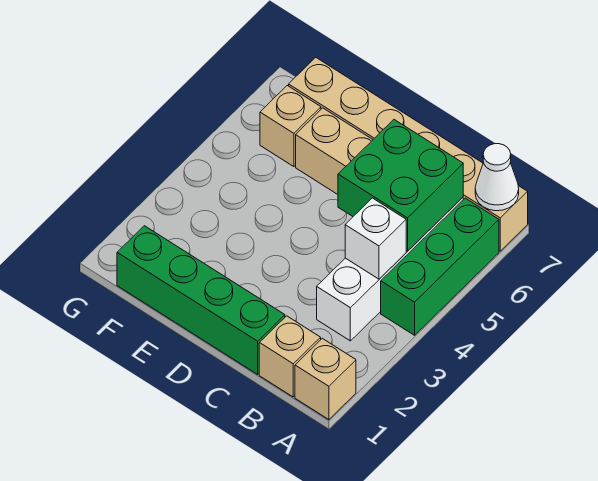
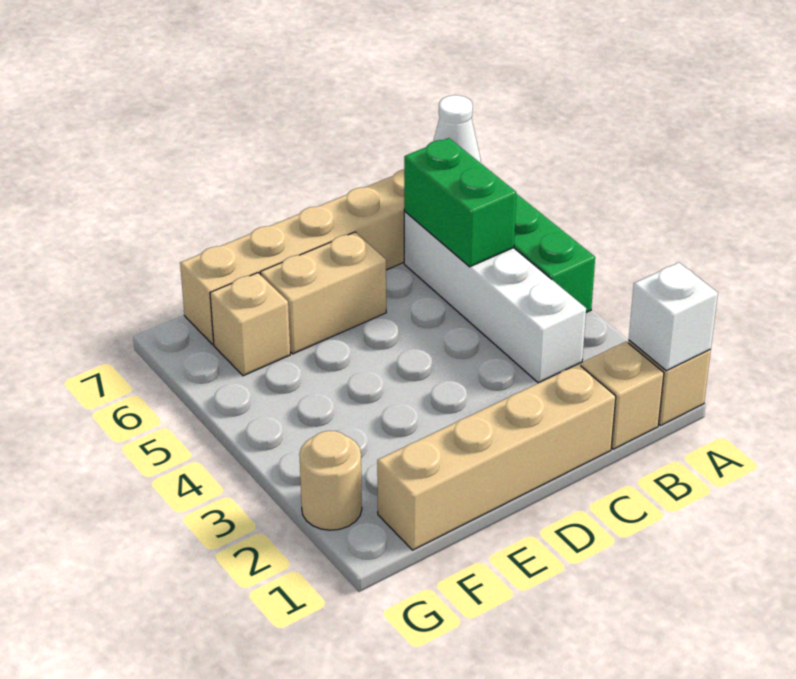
white brick B4 level 2 -> white brick A1 level 2
green brick B5:C6 level 2 -> green brick B5:B6 level 2
green brick C1:F1 level 1 -> tan brick C1:F1 level 1
none -> tan round brick G2 level 1

